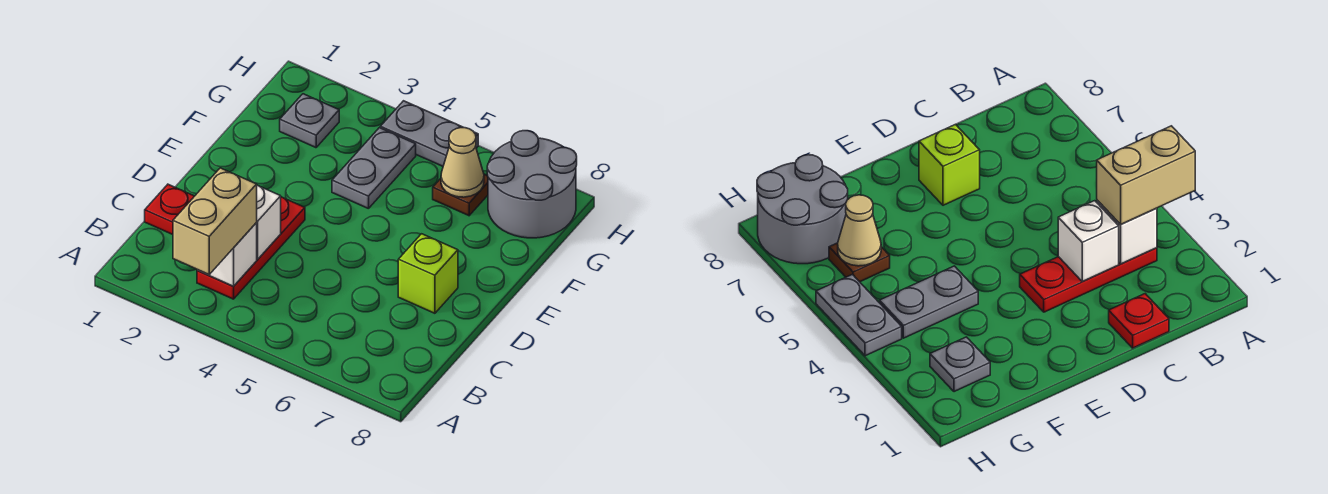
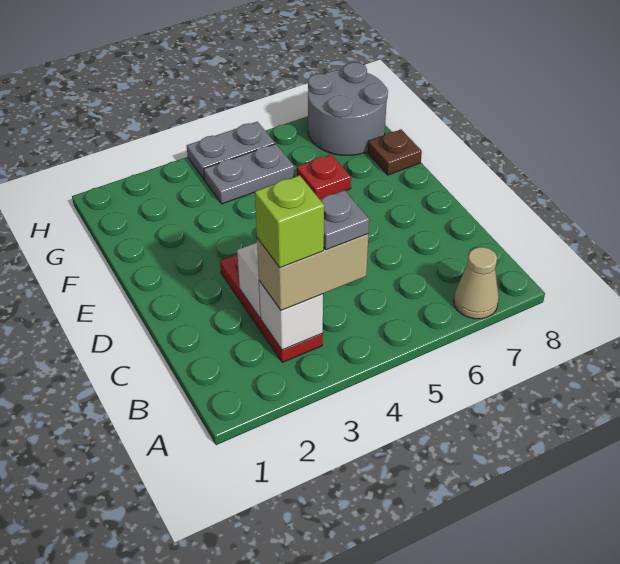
tan brick A3:B3 level 3 -> tan brick B3:B4 level 3
red plate C1 level 1 -> red plate F6 level 1
lime brick D7 level 1 -> lime brick B3 level 4
grey plate F4:G4 level 1 -> grey plate G4:G5 level 1
grey plate G2 level 1 -> grey plate B4 level 4
brown plate G6 level 1 -> brown plate F8 level 1
tan cone G6 level 2 -> tan cone A7 level 1

